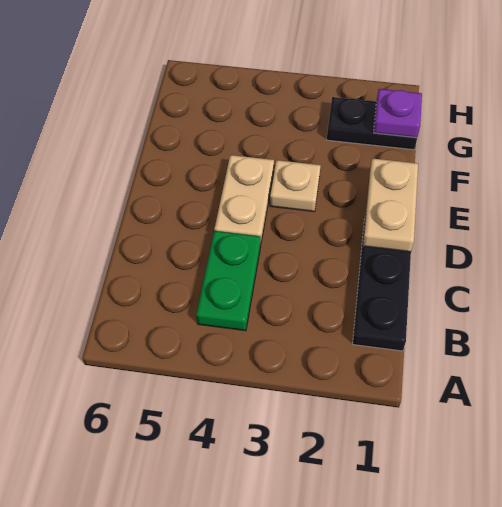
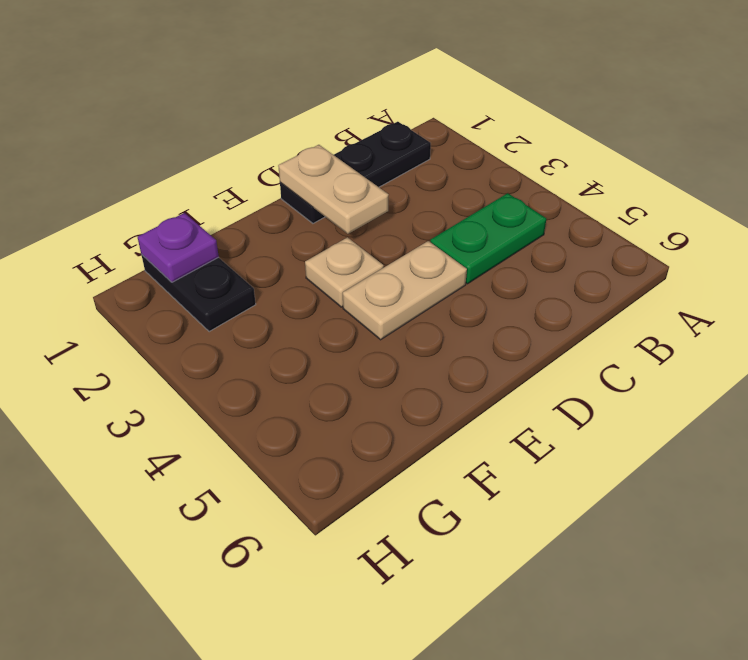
tan plate D1:E1 level 2 -> tan plate D1:D2 level 2

